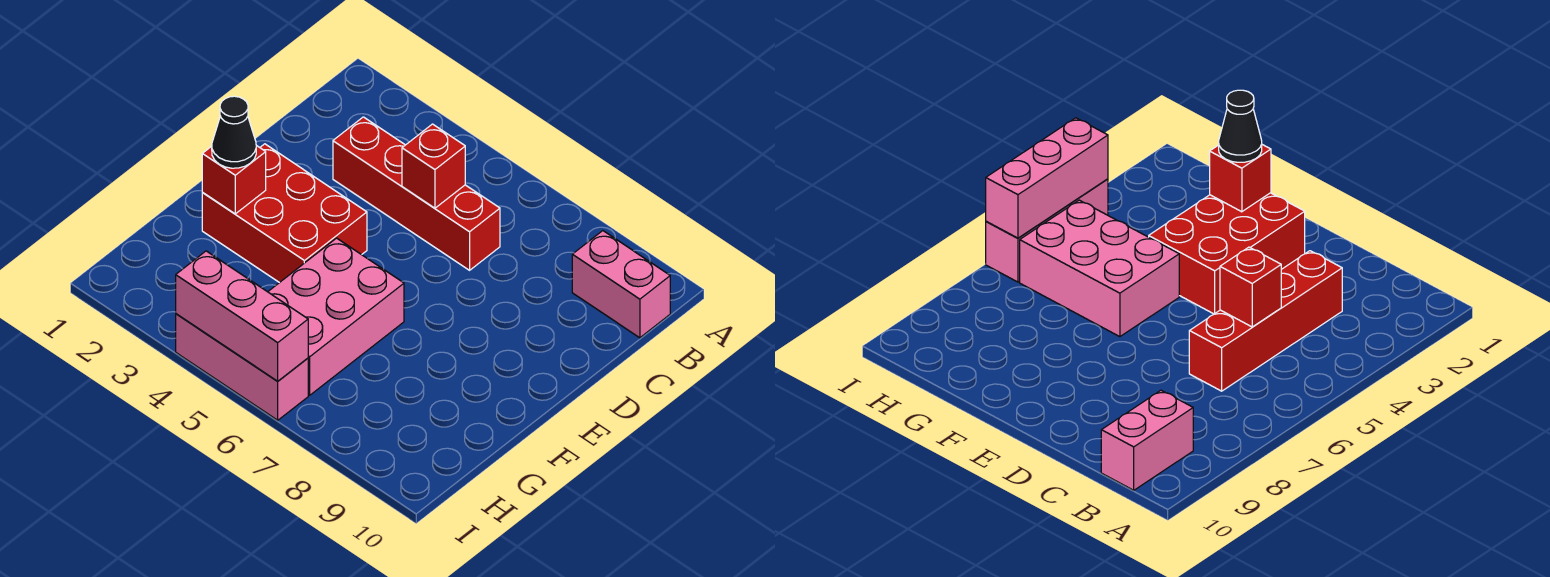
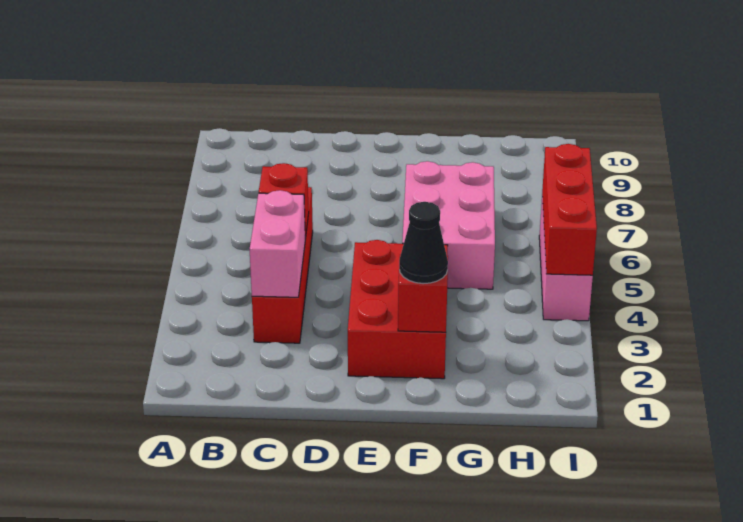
pink brick B9:B10 level 1 -> pink brick C3:C4 level 2
pink brick F5:H6 level 1 -> pink brick F5:G7 level 1
pink brick I4:I6 level 2 -> red brick I4:I6 level 2

